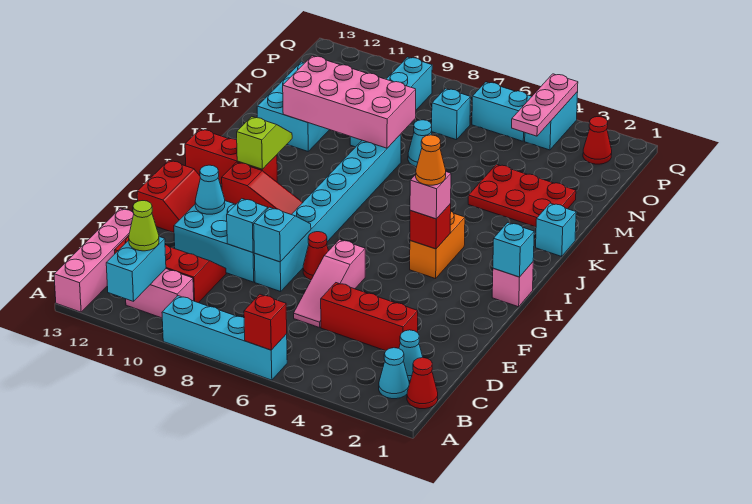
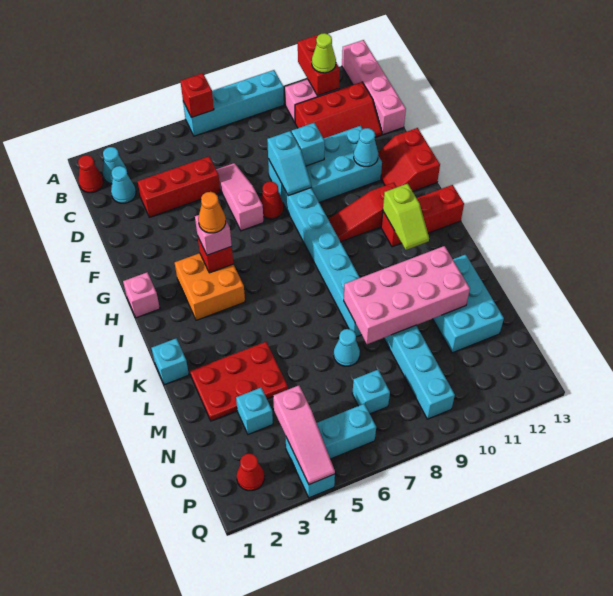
cyan brick A11:B11 level 2 -> red brick A11:B11 level 2
cyan brick H1 level 2 -> cyan brick N3 level 1
orange brick H4:I4 level 1 -> orange brick H3:I4 level 1
pink plate O4:Q4 level 2 -> pink slope O4:Q4 level 2 top O

